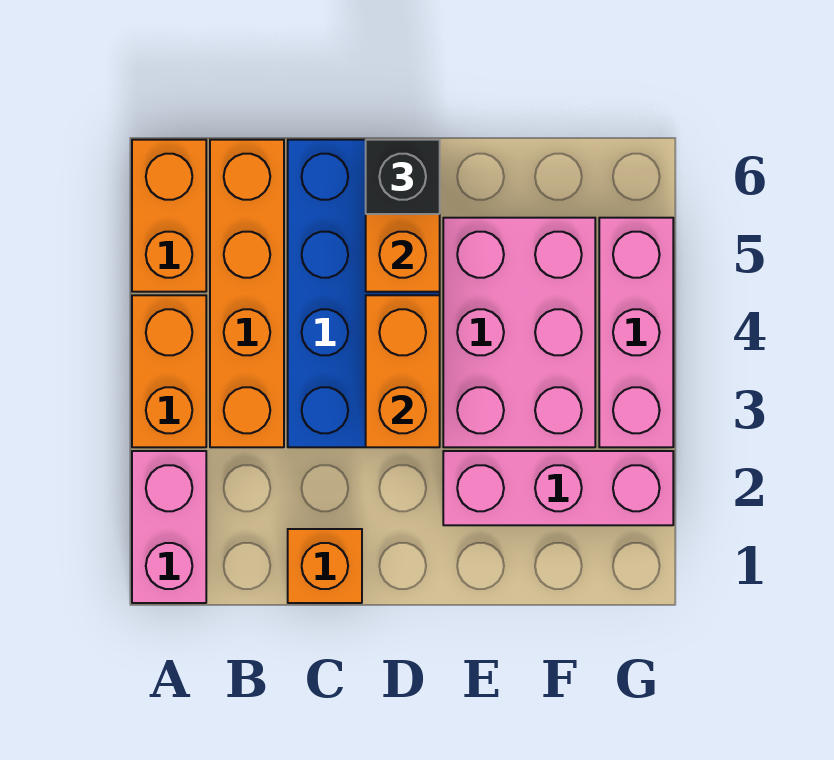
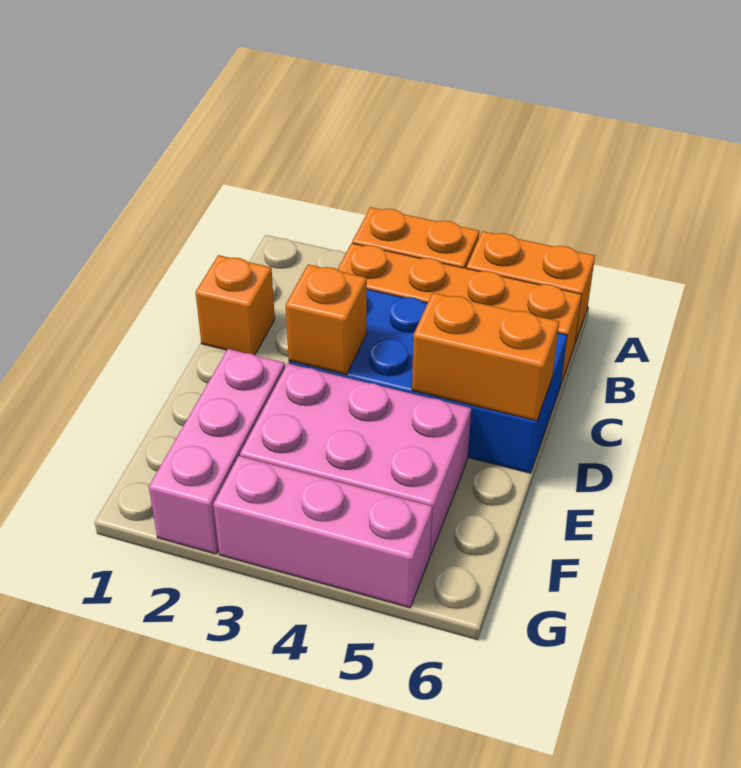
pink brick A1:A2 level 1 -> none
orange brick D3:D4 level 2 -> orange brick D3 level 2
black brick D6 level 3 -> none

